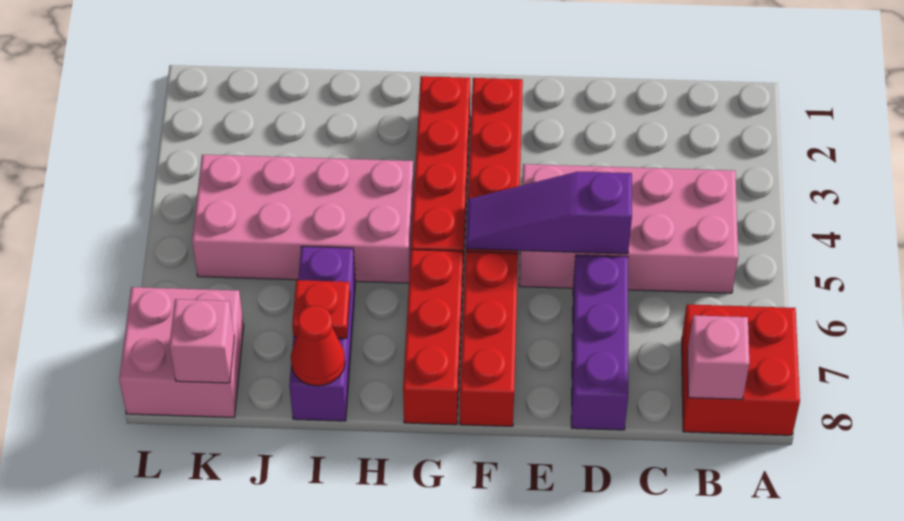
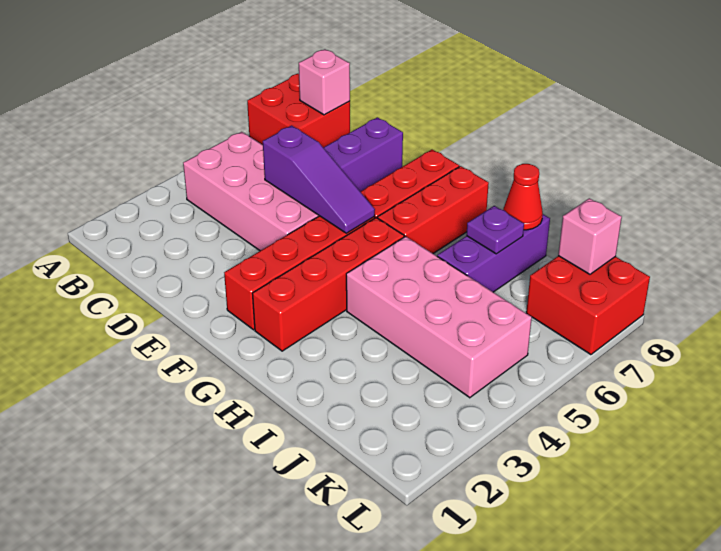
red plate I7 level 2 -> purple plate I7 level 2
pink brick K7:L8 level 1 -> red brick K7:L8 level 1

